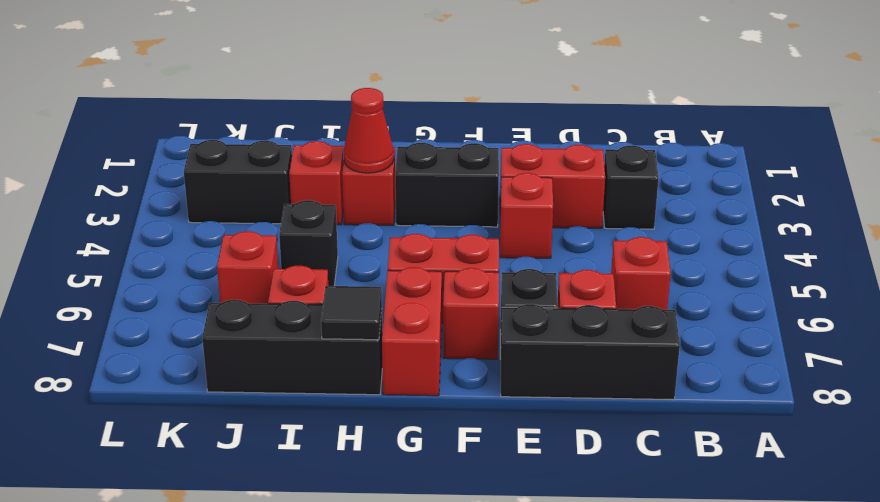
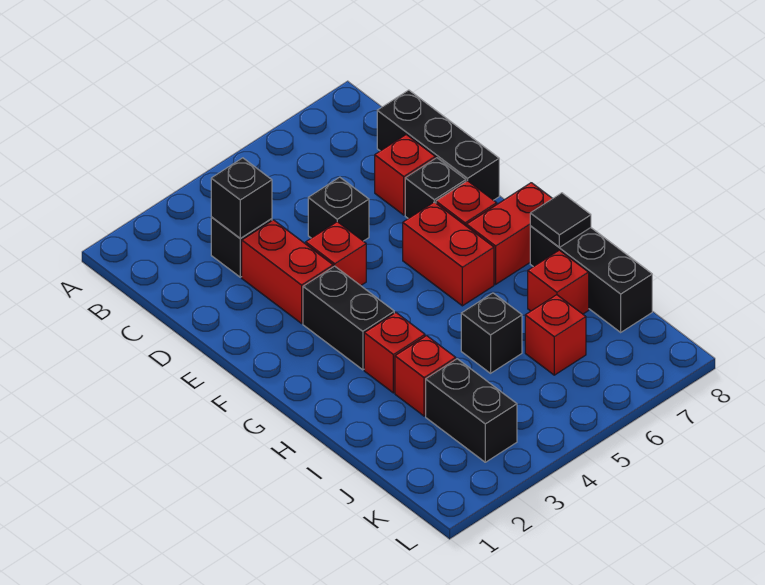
none -> black brick C3 level 2
red brick C6 level 1 -> none
none -> black brick D5 level 1
red cone H3 level 2 -> none

